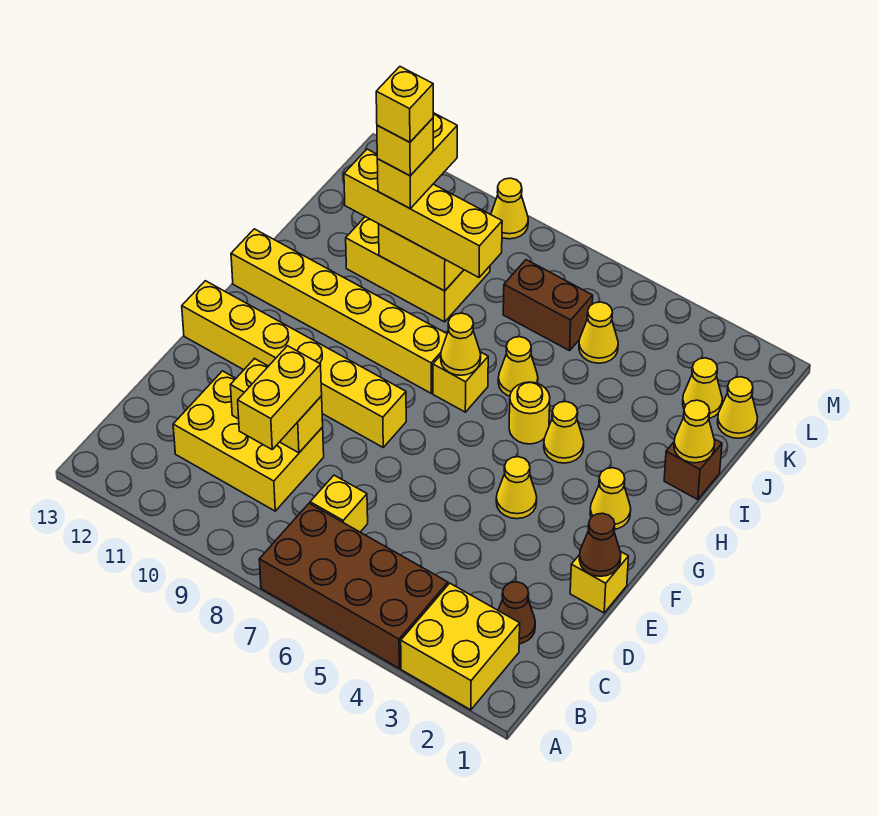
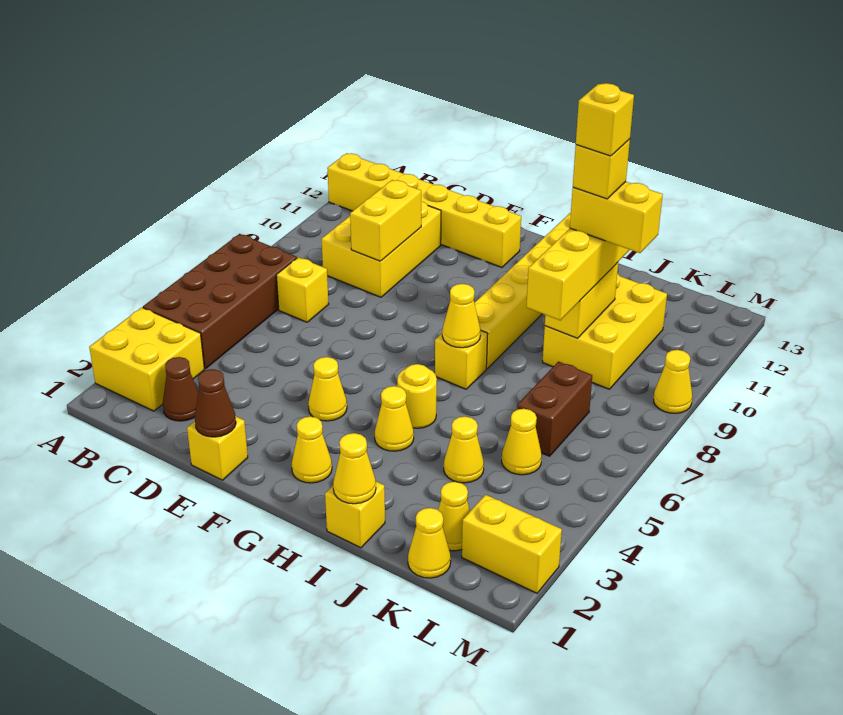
yellow brick C9:D9 level 3 -> yellow brick L2:M2 level 1
yellow brick F8:F13 level 1 -> yellow brick A12:F12 level 1
brown brick I1 level 1 -> yellow brick I1 level 1
yellow cone I6 level 1 -> yellow cone J4 level 1

